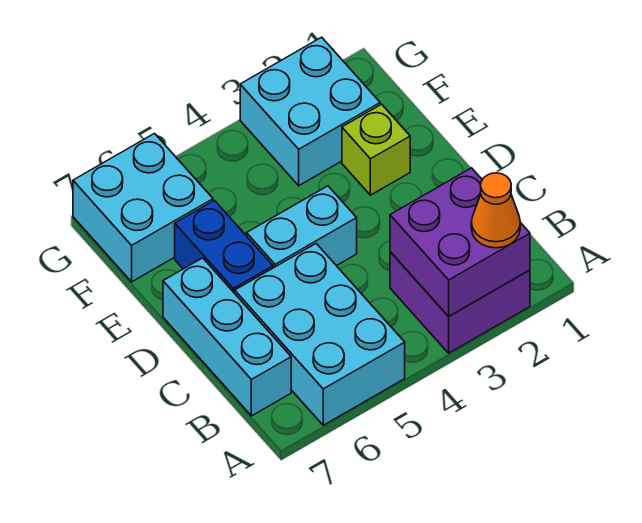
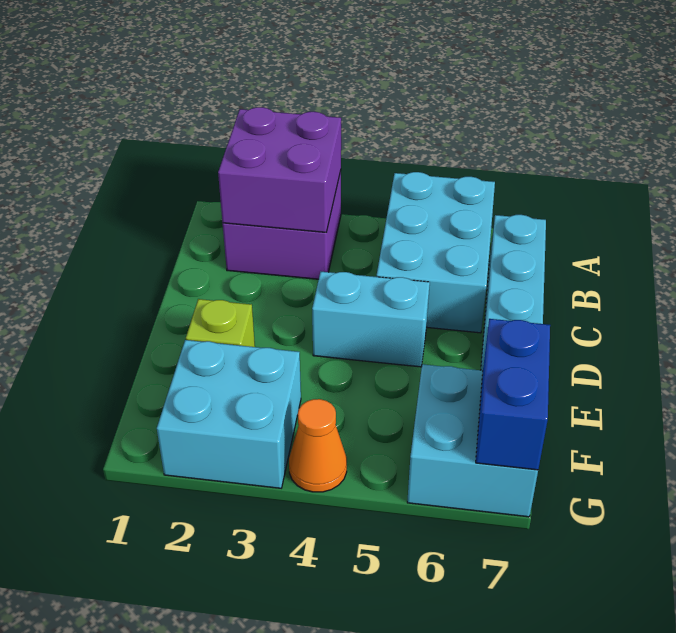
orange cone A2 level 3 -> orange cone G4 level 1
blue brick D6:E6 level 1 -> blue brick F7:G7 level 2

